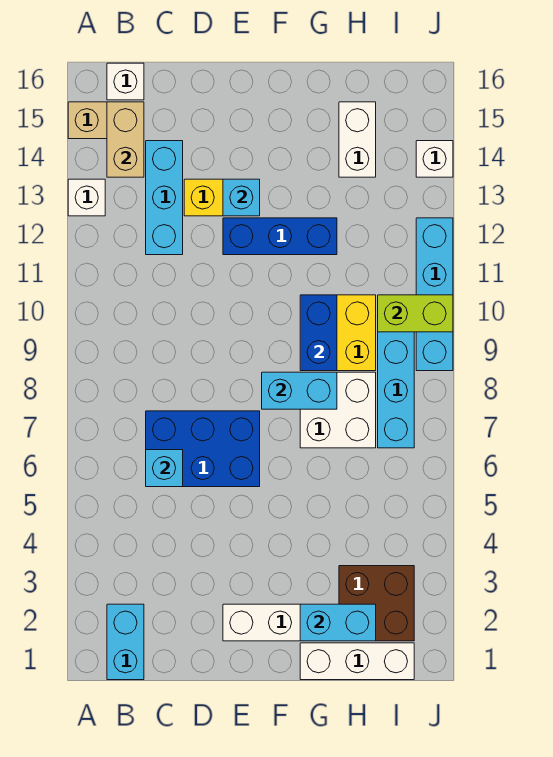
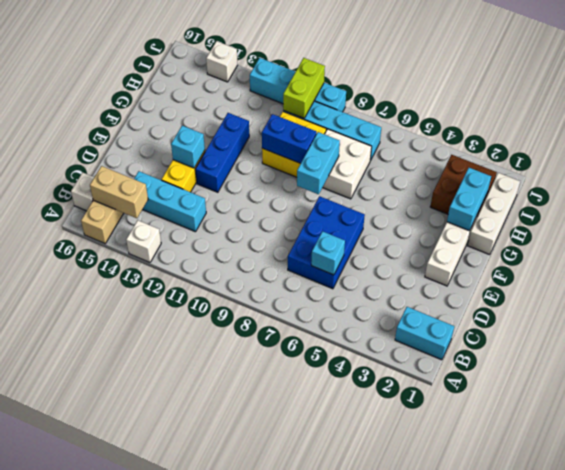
white brick H14:H15 level 1 -> none

